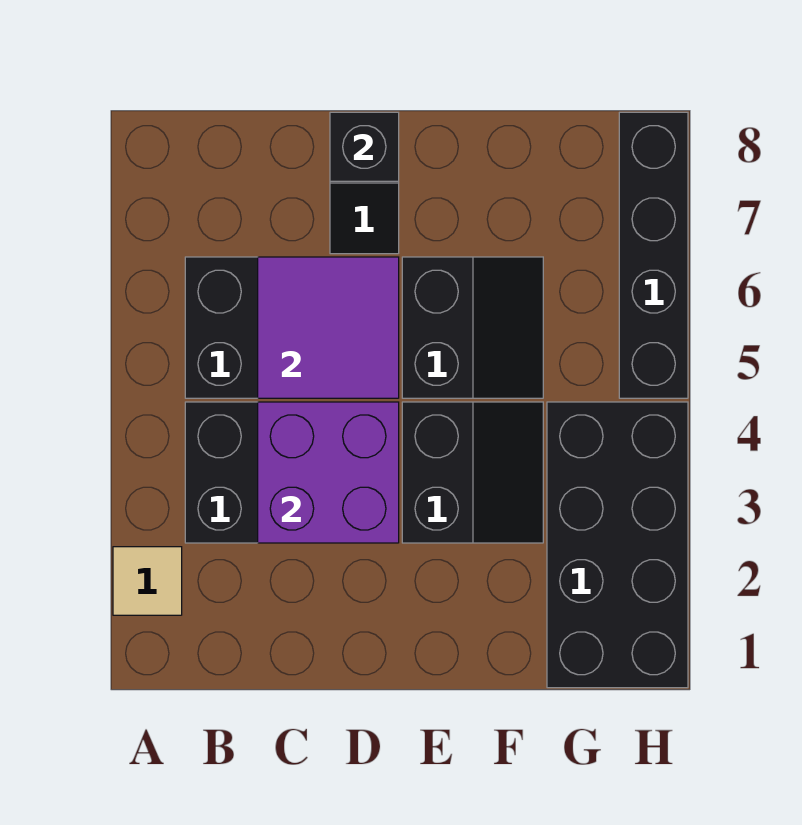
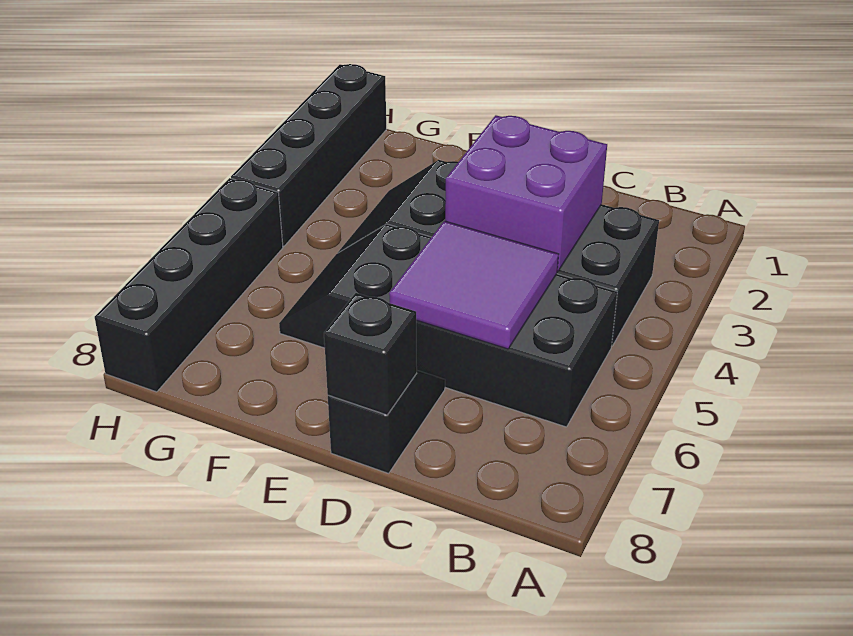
tan tile A2 level 1 -> none
black brick G1:H4 level 1 -> black brick H1:H4 level 1

